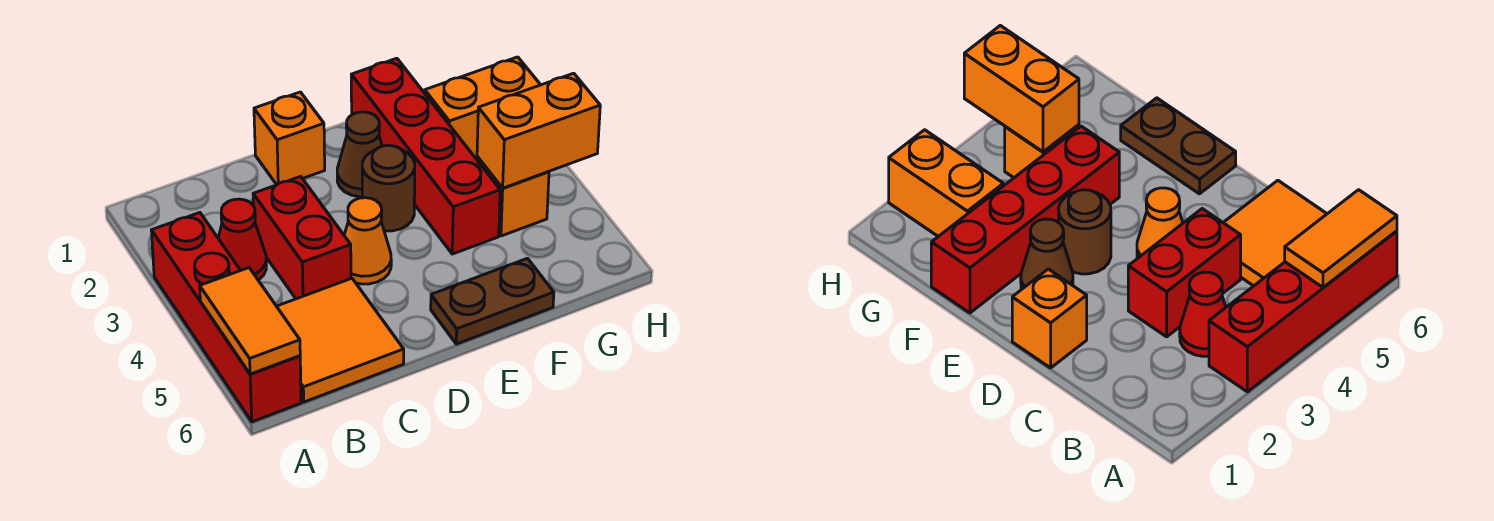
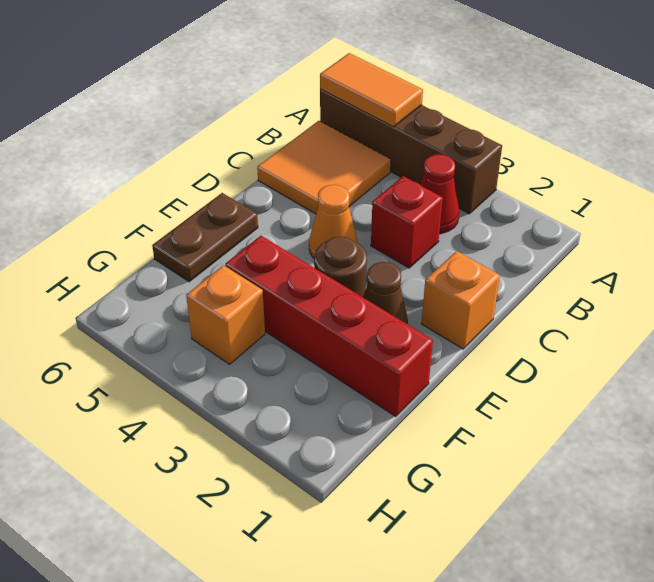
red brick A3:A6 level 1 -> brown brick A3:A6 level 1
red brick C3:C4 level 1 -> red brick C3 level 1
orange brick G2:H2 level 1 -> none
orange brick G4:H4 level 2 -> none

